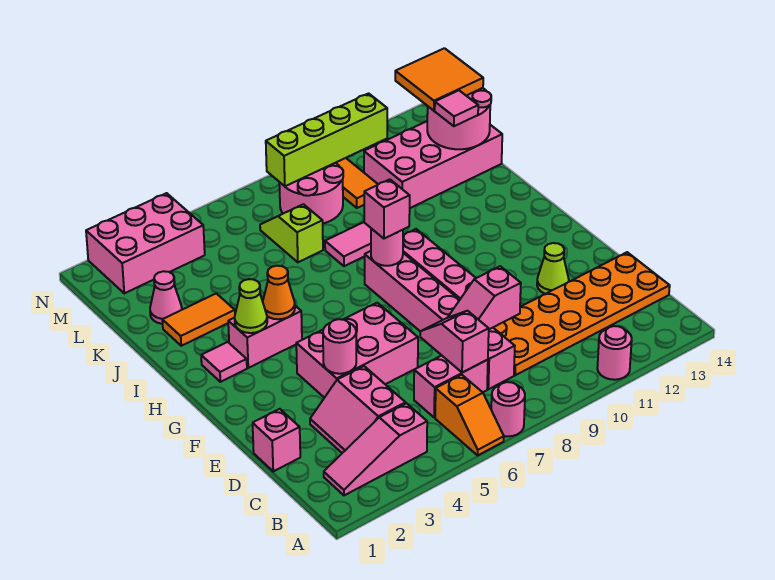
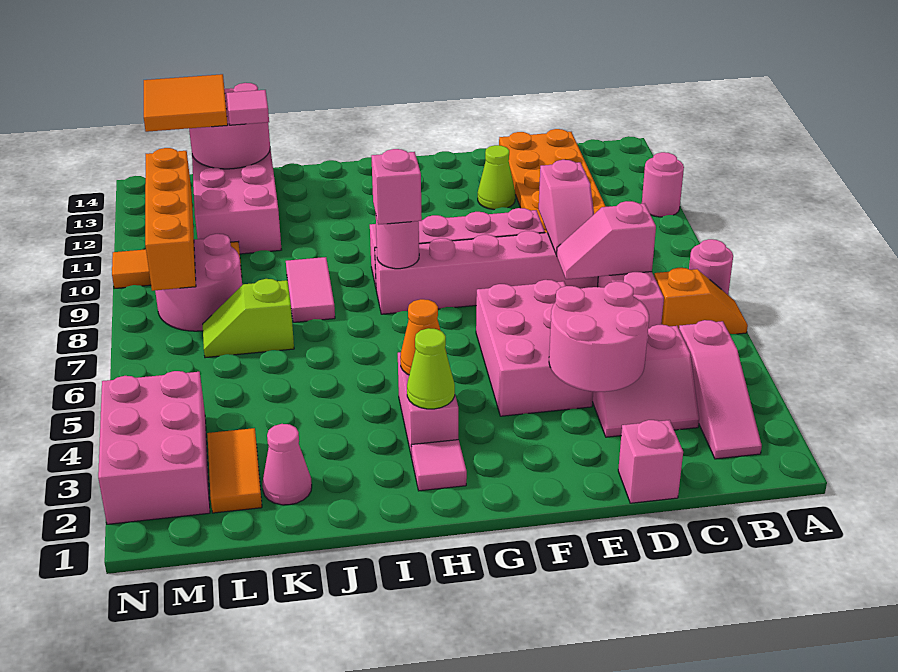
pink round brick E4 level 2 -> pink round brick D3:E4 level 2
orange tile J2:J3 level 1 -> orange tile L2:L3 level 1
lime brick M8:M11 level 2 -> orange brick M8:M11 level 2

